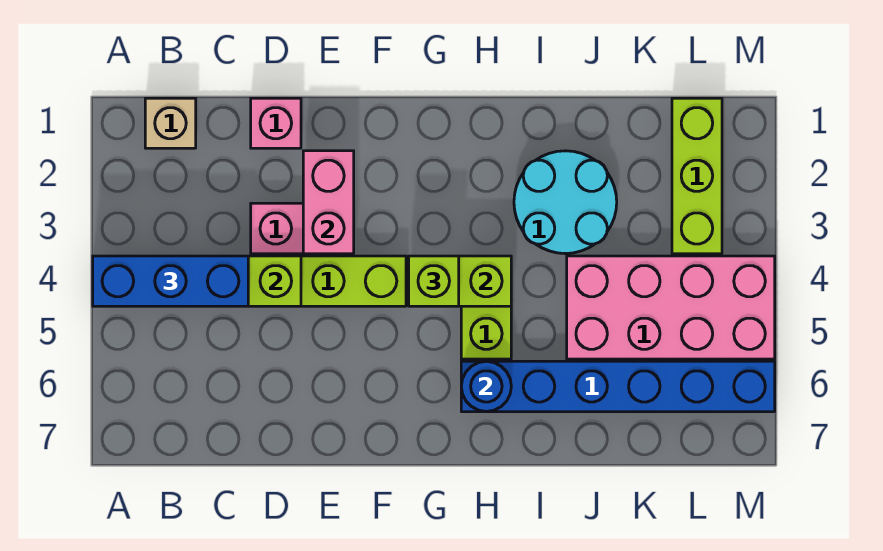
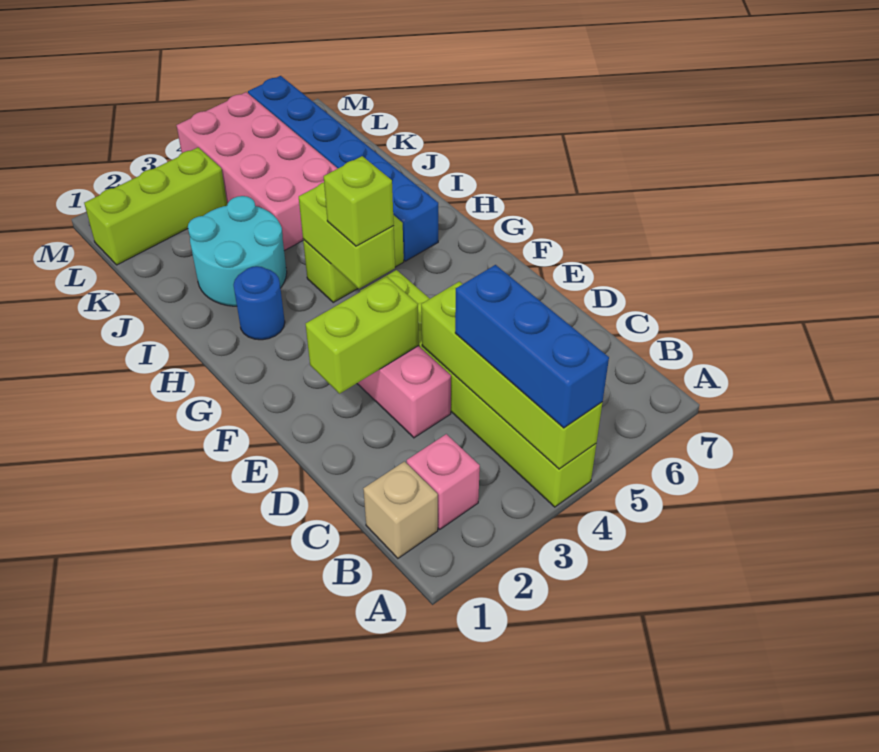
pink brick D1 level 1 -> pink brick B2 level 1
pink brick E2:E3 level 2 -> lime brick E2:E3 level 2
blue round brick H6 level 2 -> blue round brick H2 level 1

